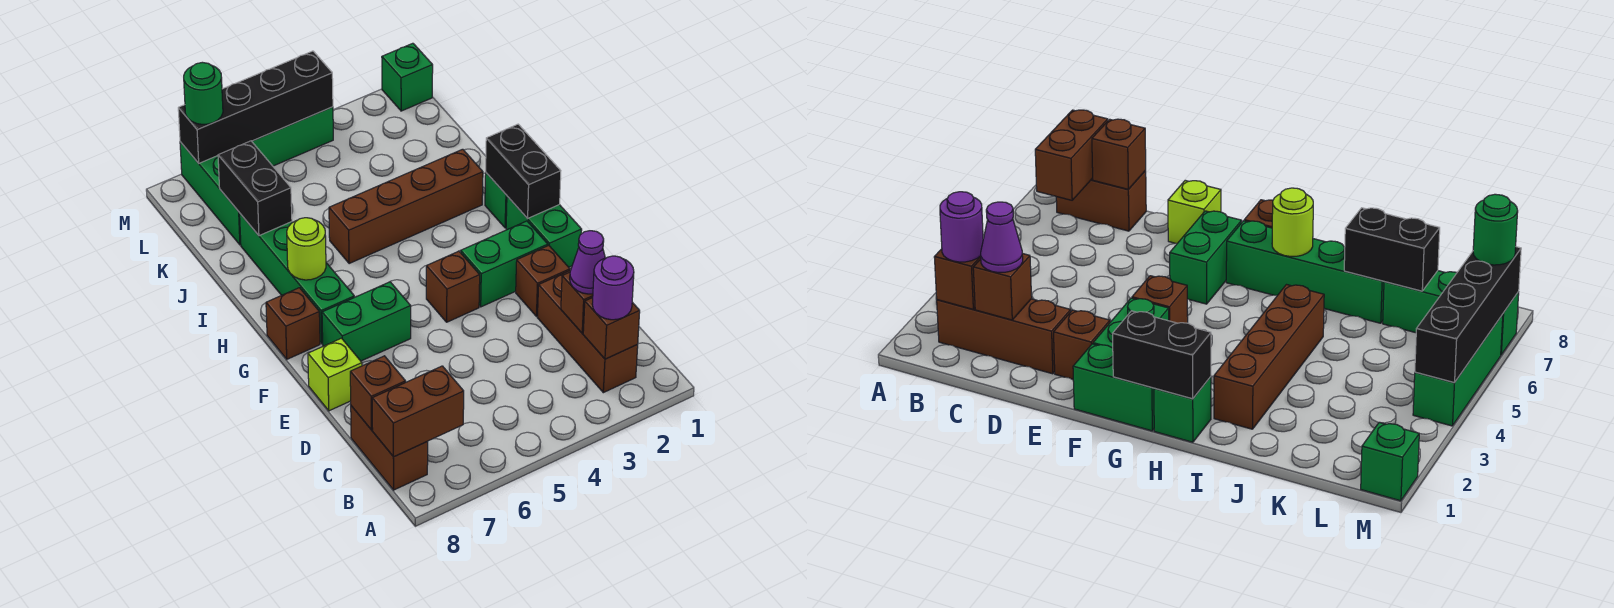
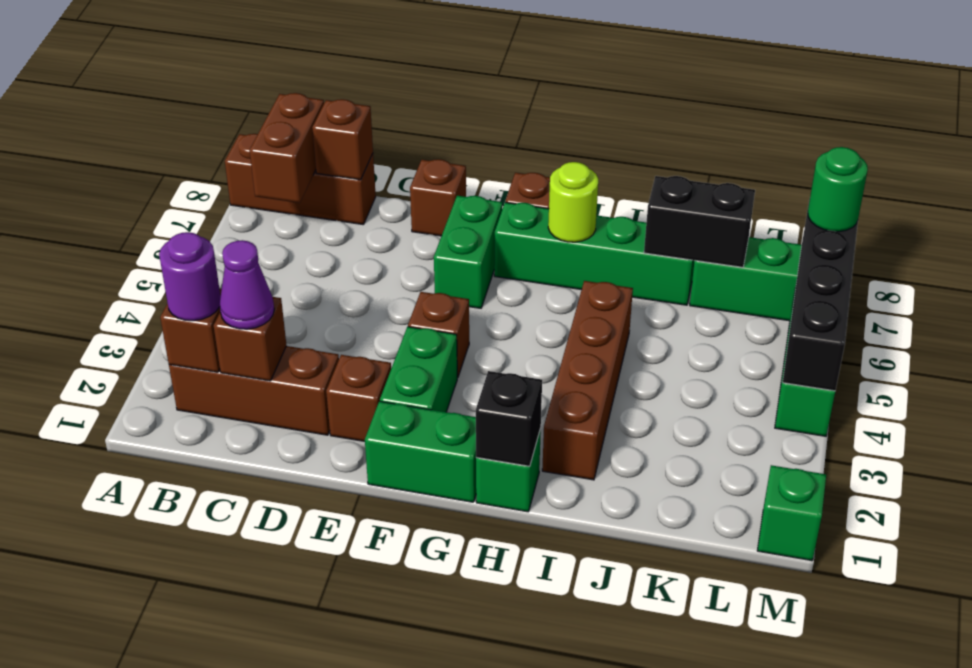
brown brick B8:C8 level 1 -> brown brick A8:C8 level 1
lime brick E8 level 1 -> brown brick E8 level 1
black brick G1:H1 level 2 -> black brick H1 level 2

